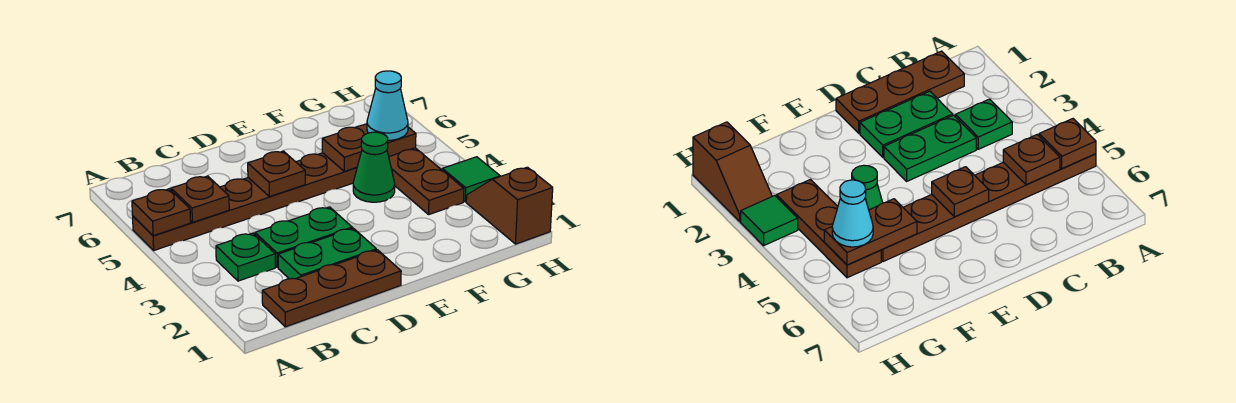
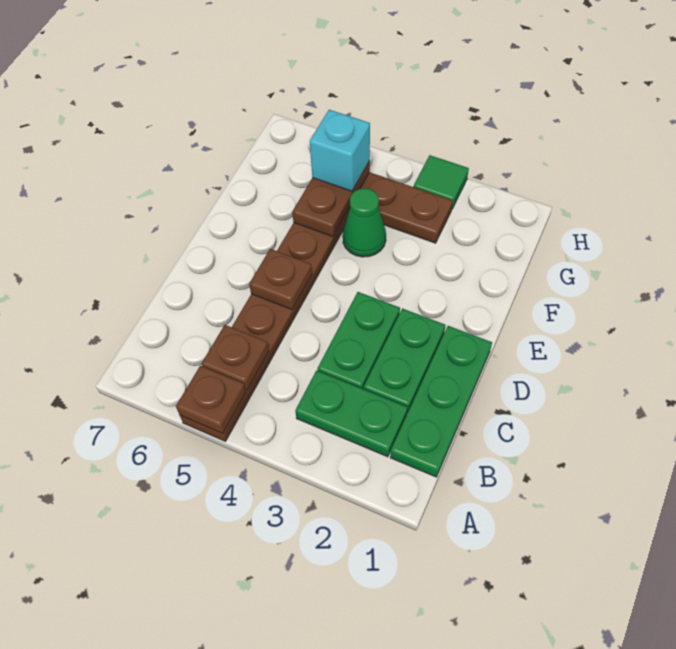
brown plate B1:D1 level 1 -> green plate B1:D1 level 1
green plate B3 level 1 -> green plate B2:B3 level 1
cyan cone G5 level 3 -> cyan brick G5 level 3
brown slope H1:H2 level 1 top 1 -> none

